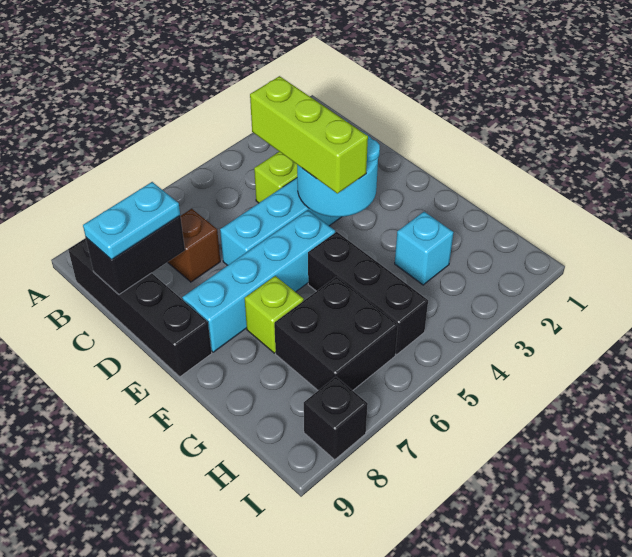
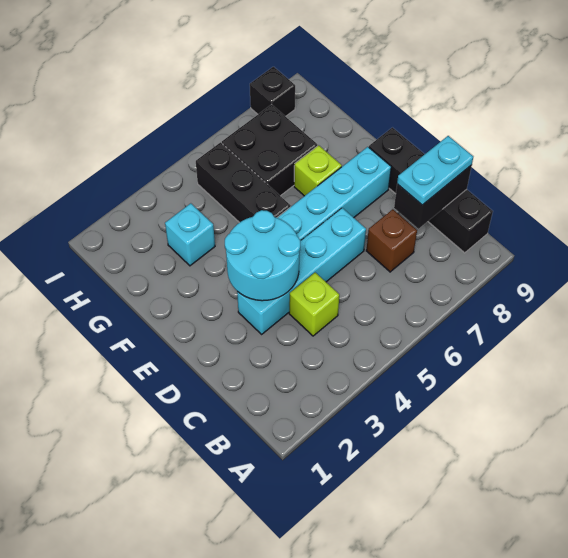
lime brick C4:E4 level 3 -> none

